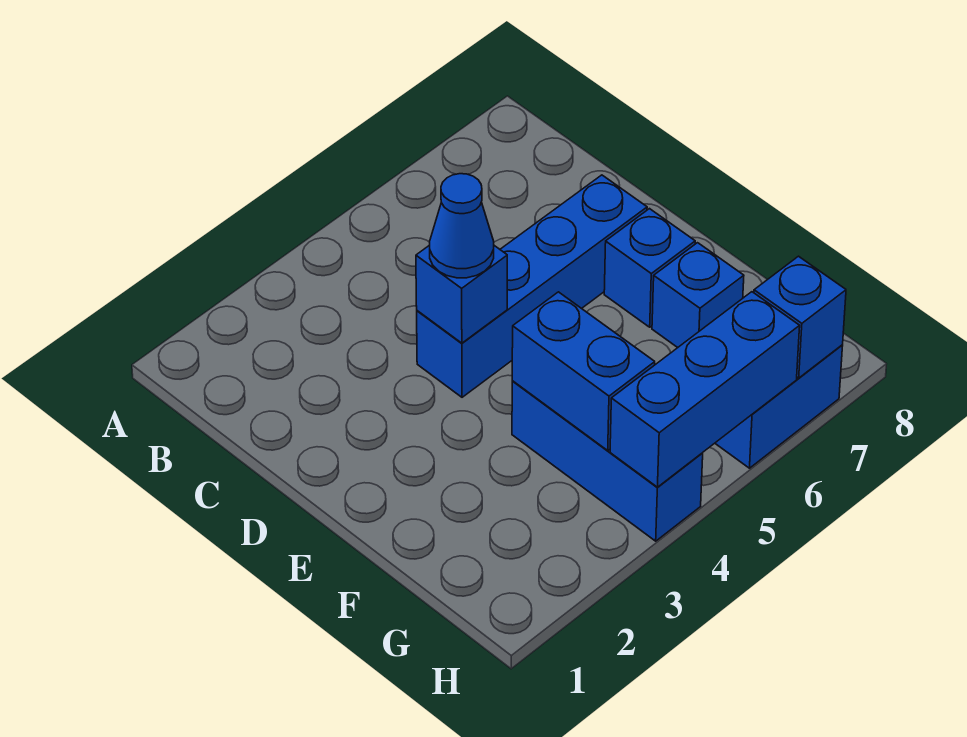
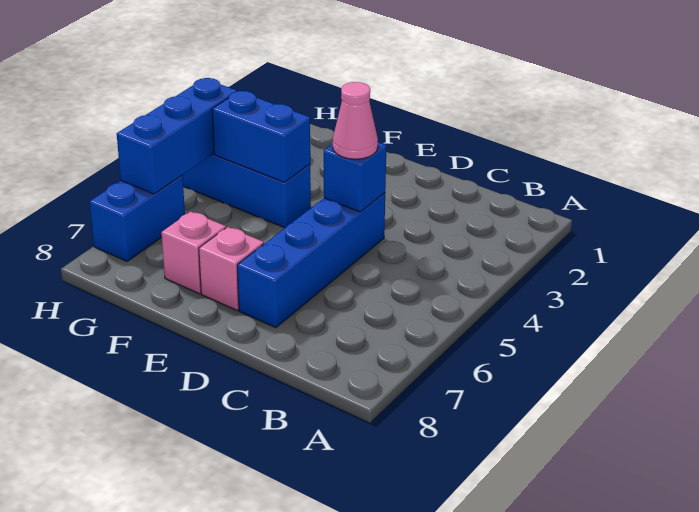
blue cone D4 level 3 -> pink cone D4 level 3
blue brick E7 level 1 -> pink brick E7 level 1
blue brick F7 level 1 -> pink brick F7 level 1
blue brick H7 level 2 -> none

